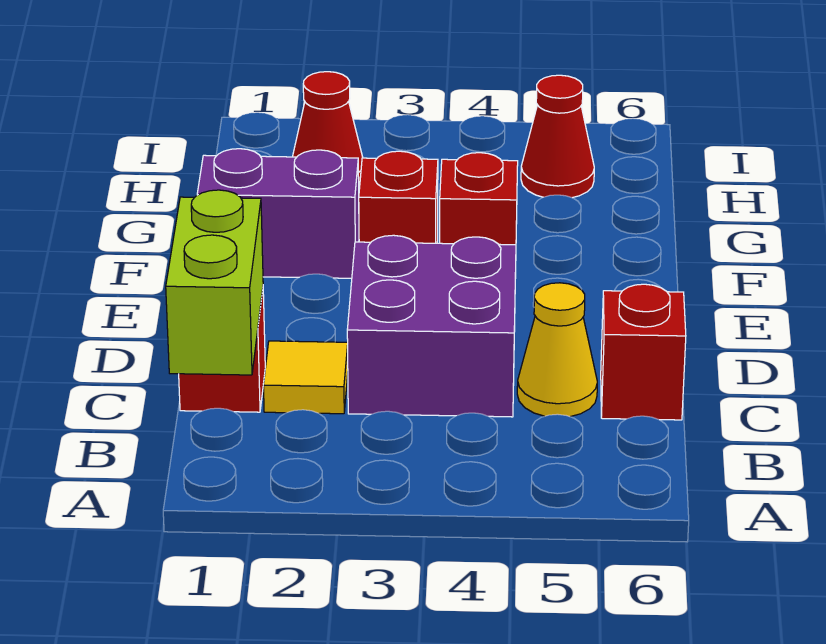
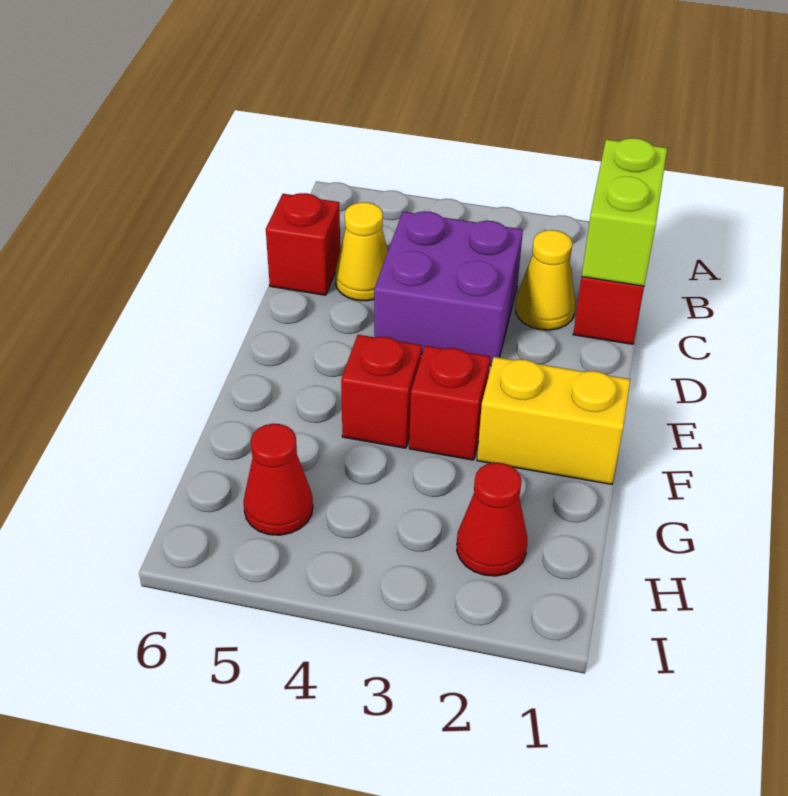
yellow tile C2 level 1 -> yellow cone C2 level 1
purple brick F1:F2 level 1 -> yellow brick F1:F2 level 1

